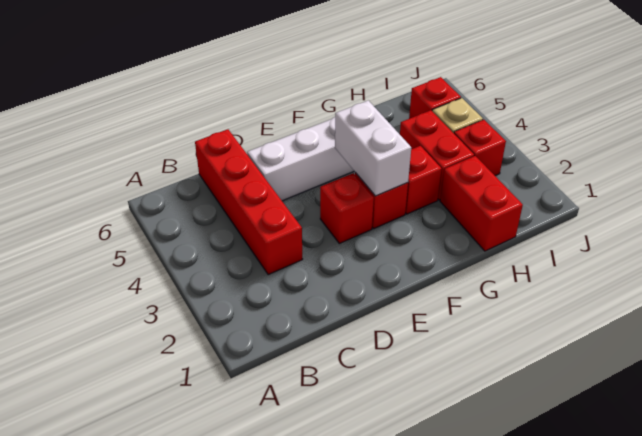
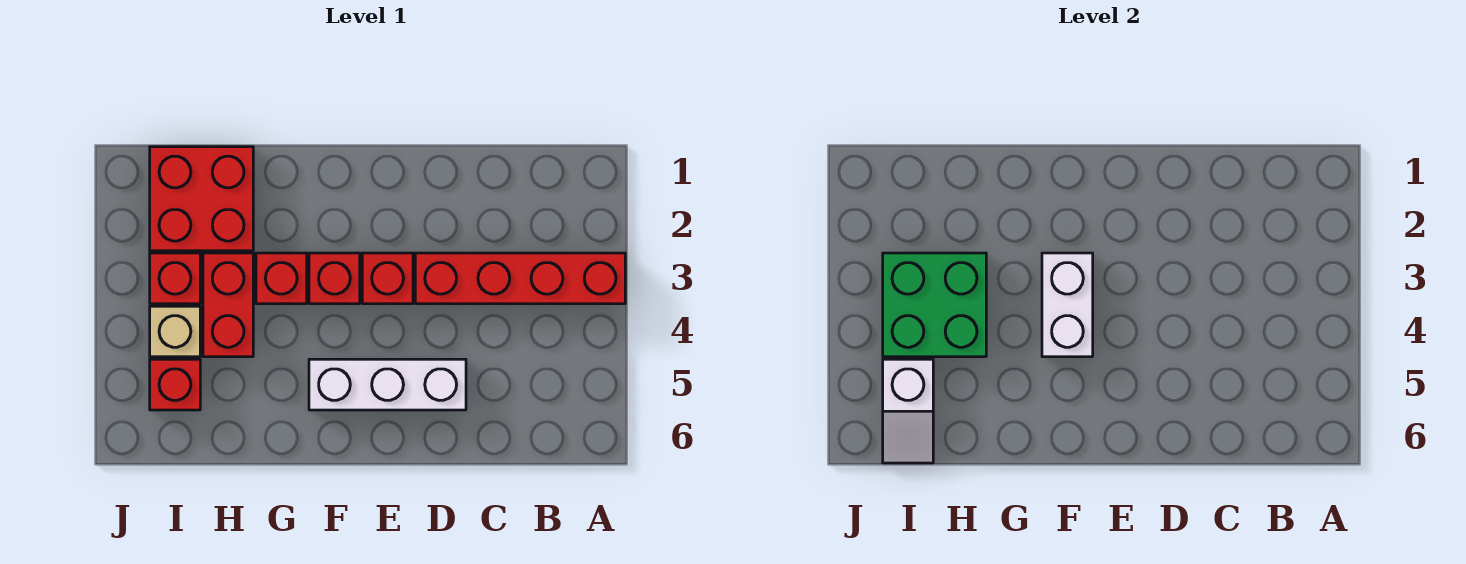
red brick C3:C6 level 1 -> red brick A3:D3 level 1
red brick H1:H2 level 1 -> red brick H1:I2 level 1
none -> green brick H3:I4 level 2
none -> white slope I5:I6 level 2 top 5

